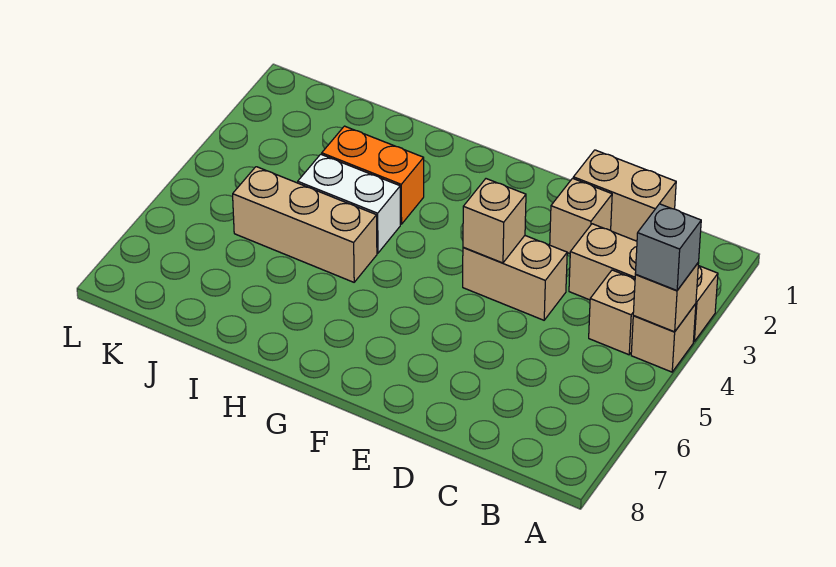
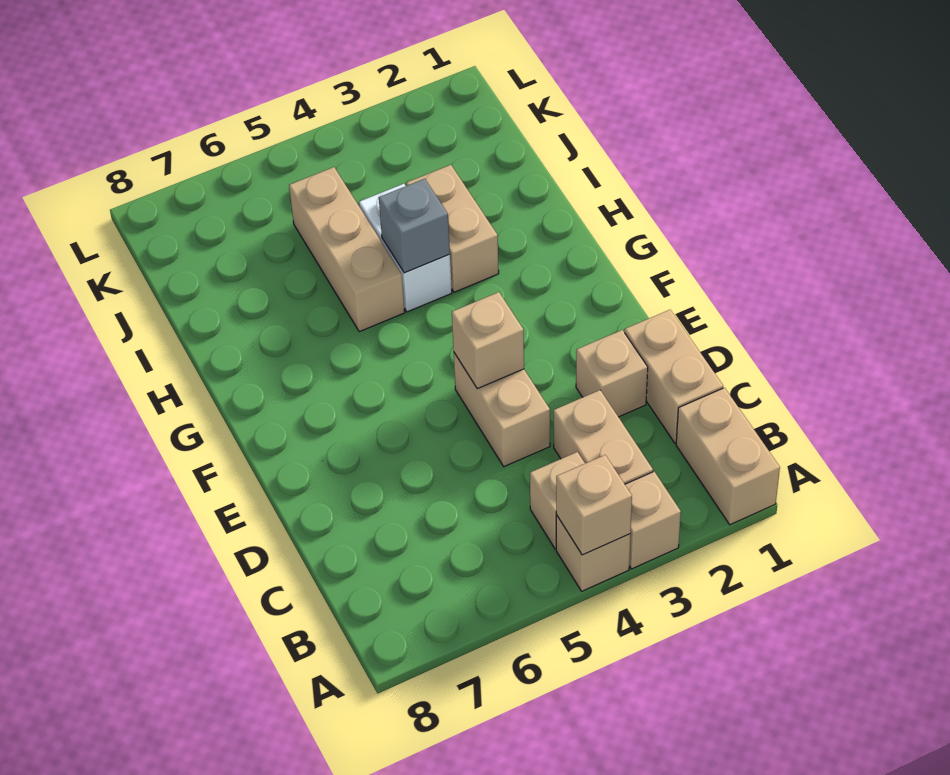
none -> tan brick A1:B1 level 1
grey brick A4 level 3 -> grey brick H4 level 2
orange brick H3:I3 level 1 -> tan brick H3:I3 level 1

